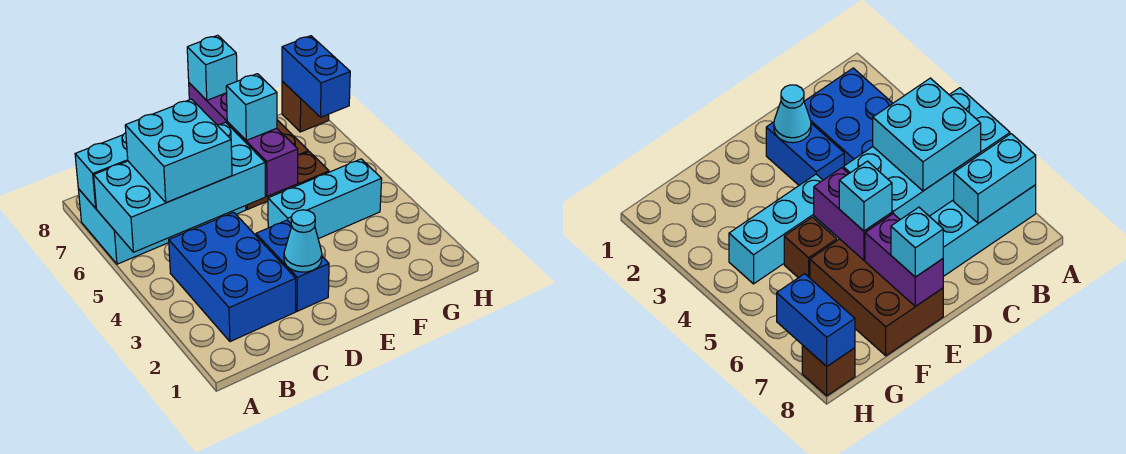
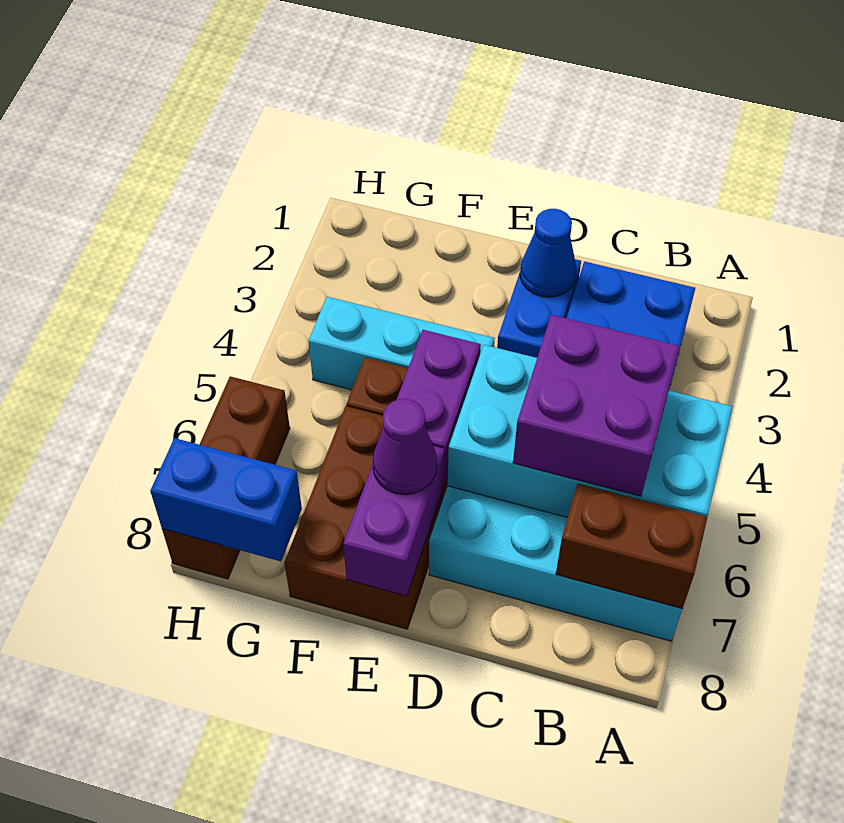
cyan brick A7:B7 level 2 -> brown brick A7:B7 level 2
cyan brick B5:C6 level 3 -> purple brick B5:C6 level 3
cyan cone D2 level 2 -> blue cone D2 level 2
cyan brick E6 level 3 -> none
none -> purple cone E7 level 3
cyan brick E8 level 3 -> none
blue brick H7:H8 level 2 -> blue brick G8:H8 level 2
brown brick H8 level 1 -> brown brick H6:H8 level 1

